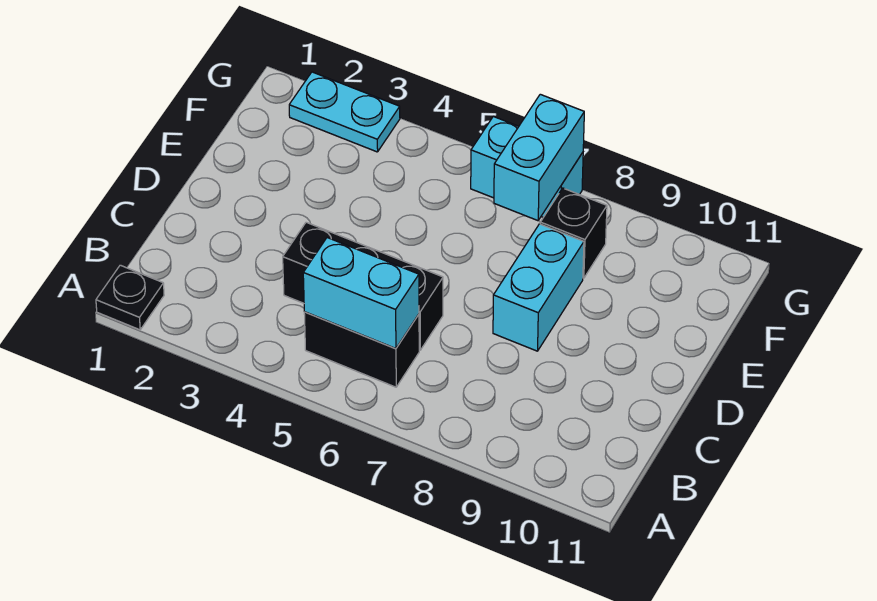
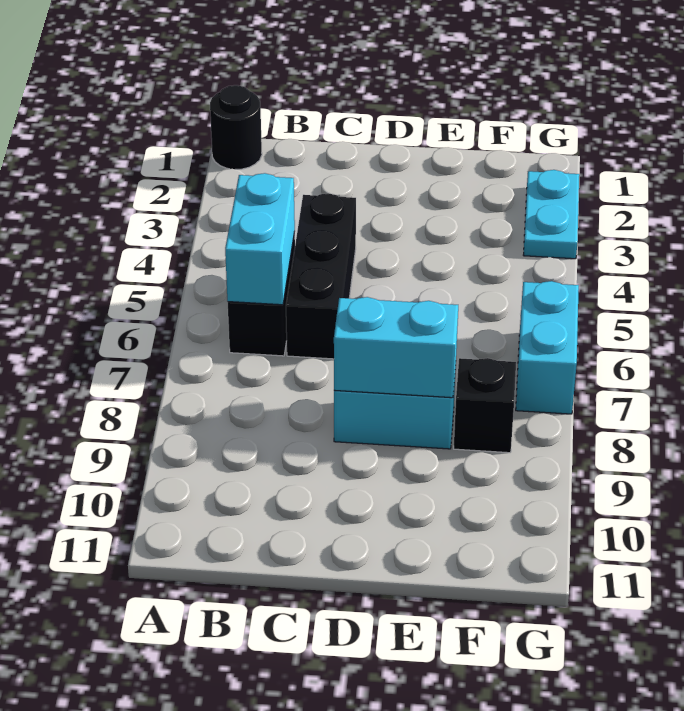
black plate A1 level 1 -> black round brick A1 level 1
cyan brick F7:G7 level 2 -> cyan brick D8:E8 level 2

